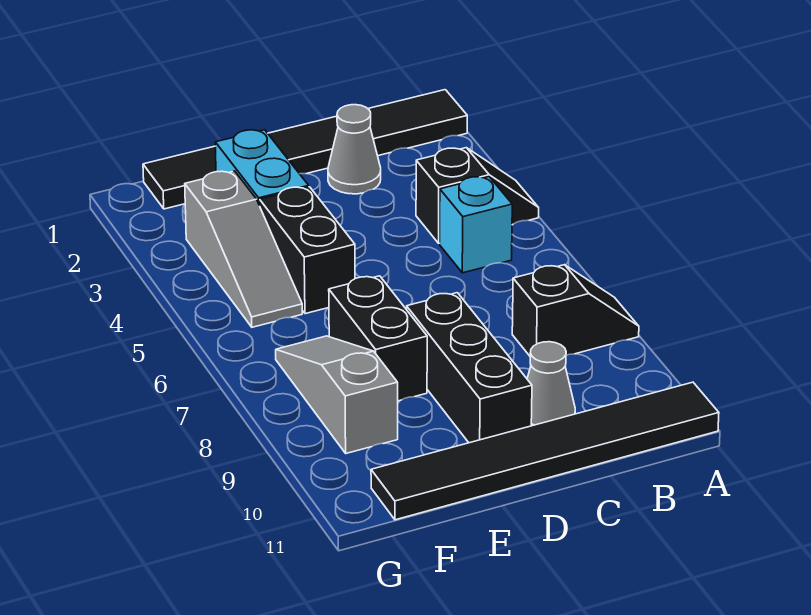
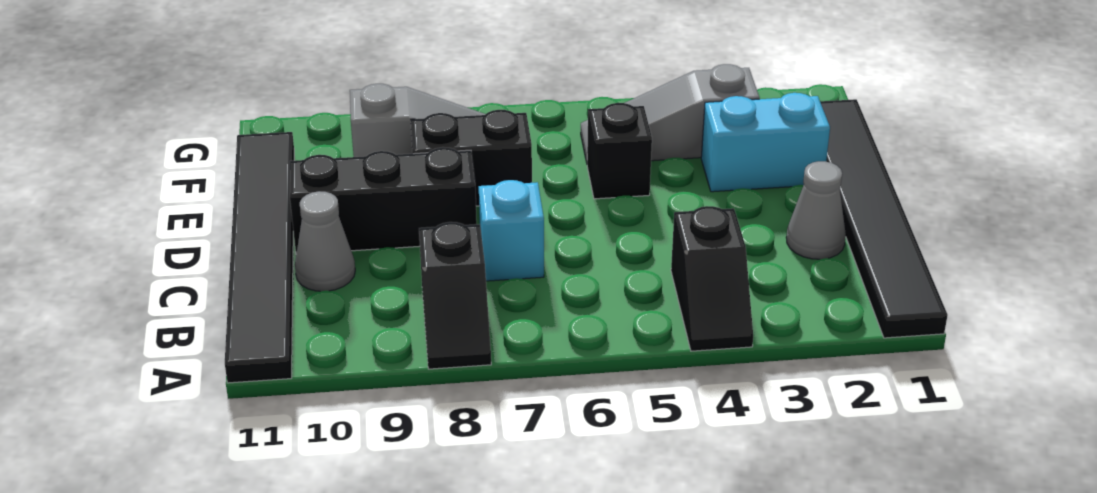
cyan brick B5 level 1 -> cyan brick C7 level 1
black brick E4:E5 level 1 -> black brick E5 level 1

